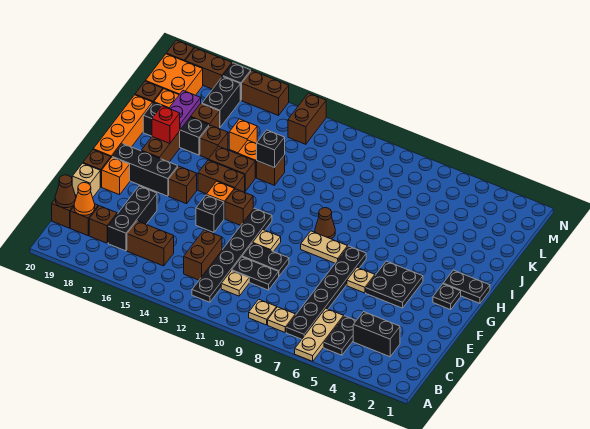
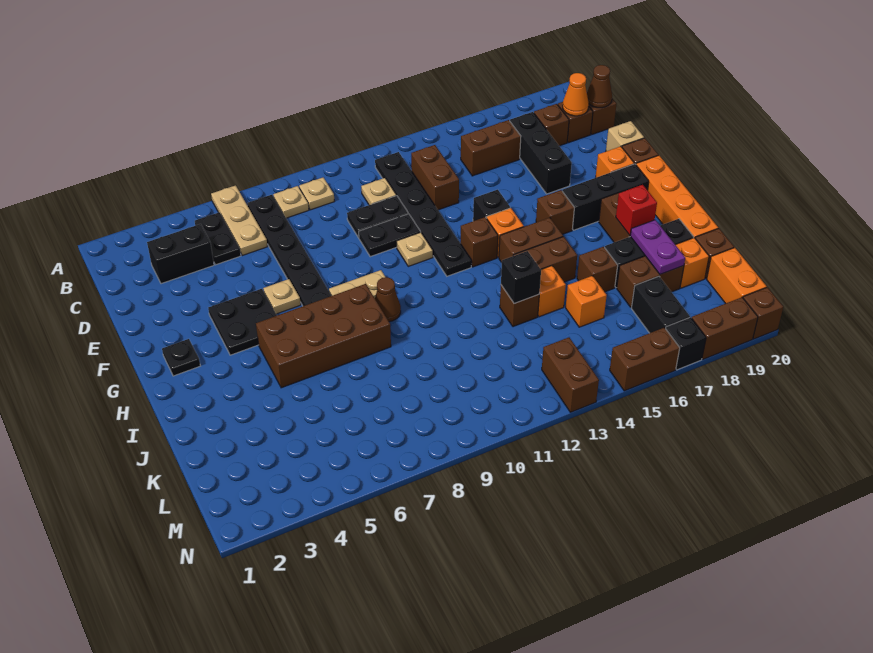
black plate H1:H2 level 1 -> none
none -> brown brick H5:I8 level 1
orange brick L19:M20 level 1 -> orange brick L20:M20 level 1

